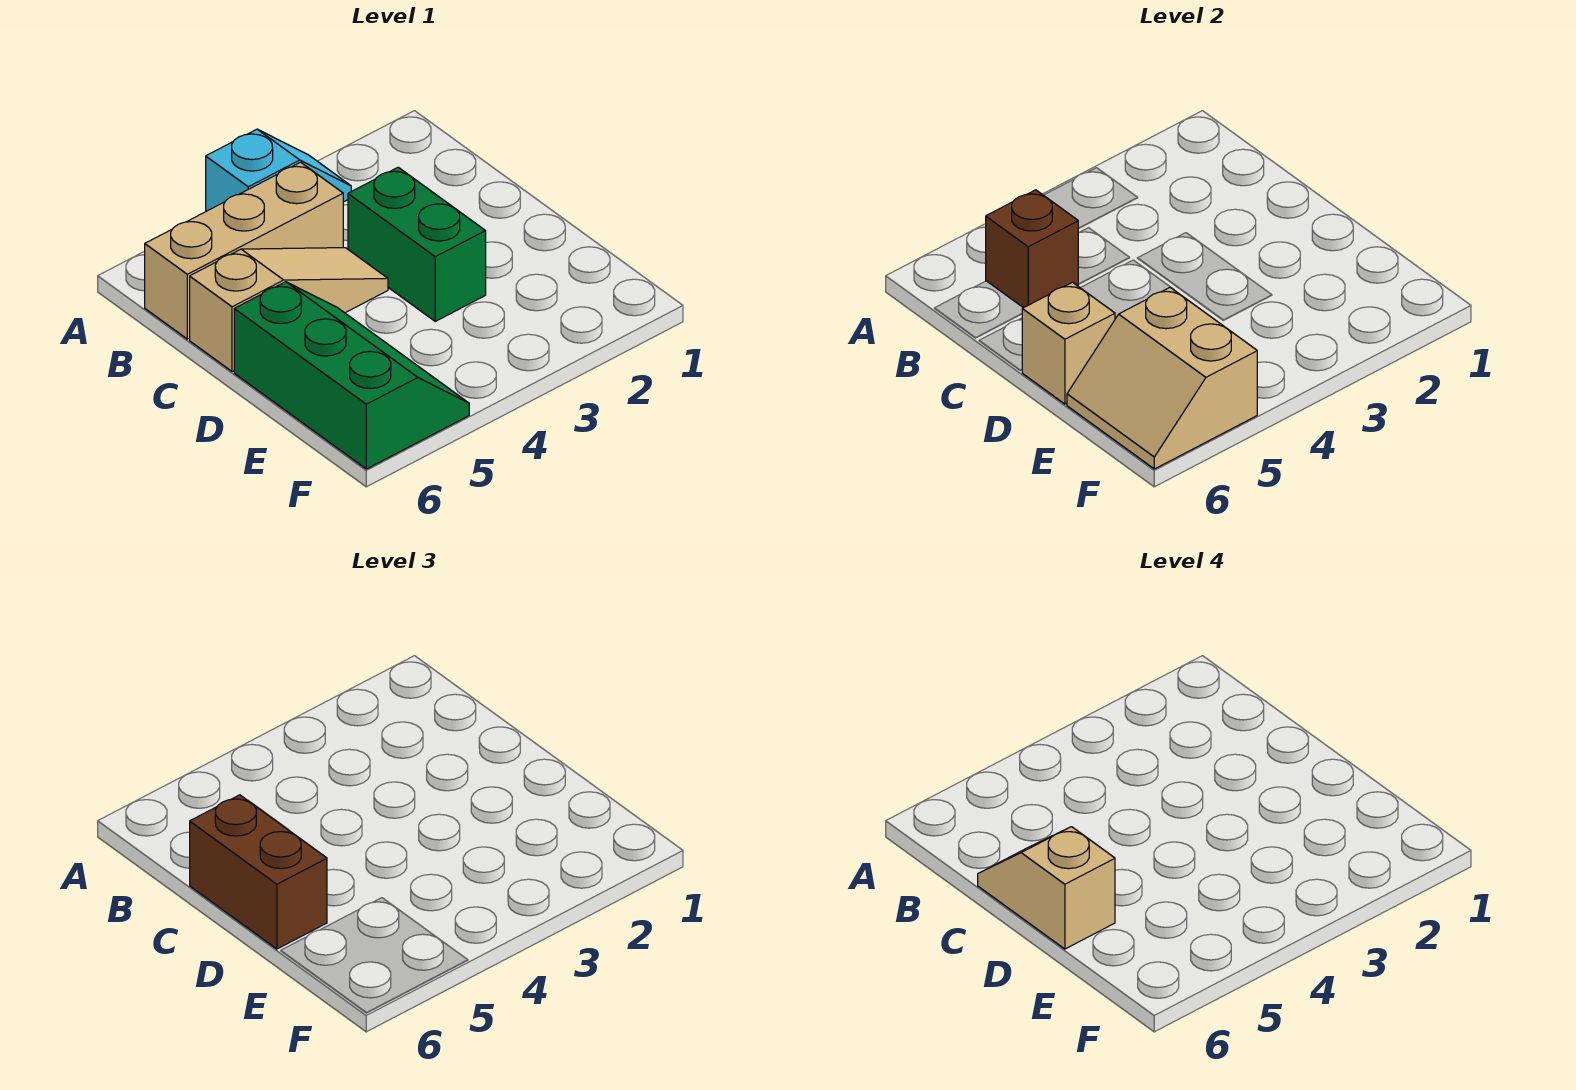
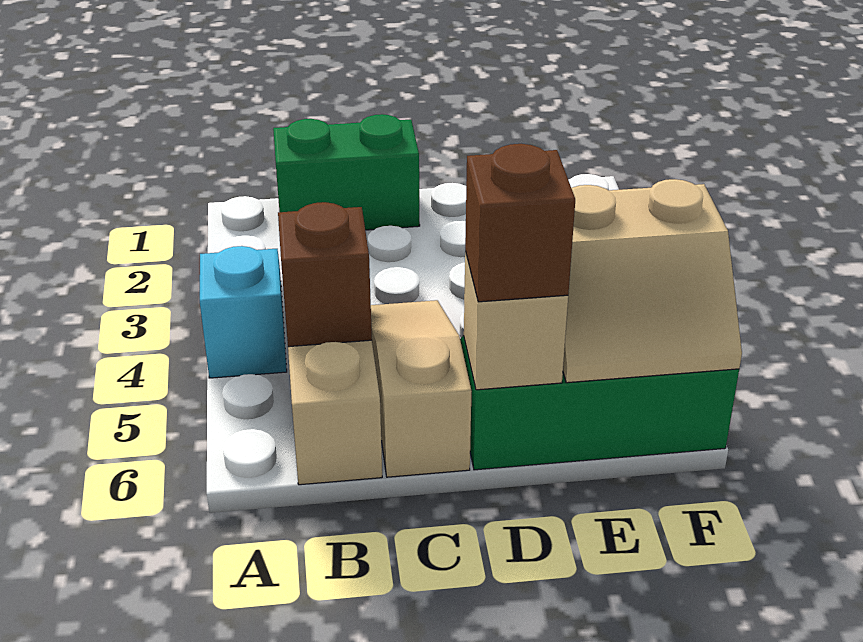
green brick C3:D3 level 1 -> green brick B1:C1 level 1
brown brick C6:D6 level 3 -> brown brick D6 level 3
tan slope C6:D6 level 4 top D -> none

